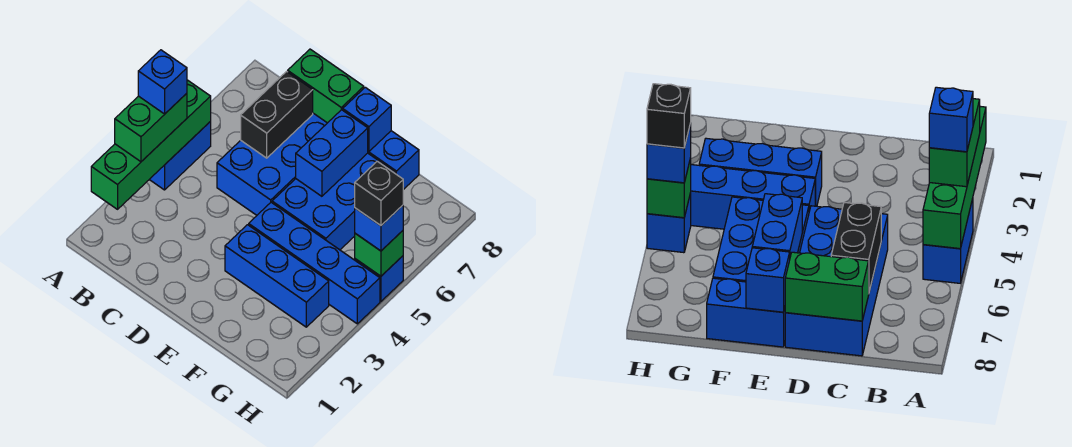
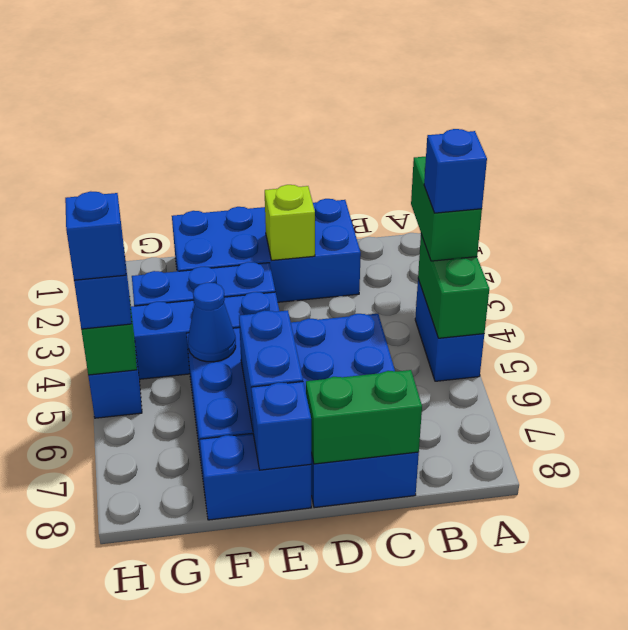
green brick A2:A5 level 2 -> green brick A4:A5 level 2
none -> blue brick C1:F2 level 1
black brick C6:C7 level 2 -> none
none -> lime brick D2 level 2
none -> blue cone F5 level 2
black brick H5 level 4 -> blue brick H5 level 4

